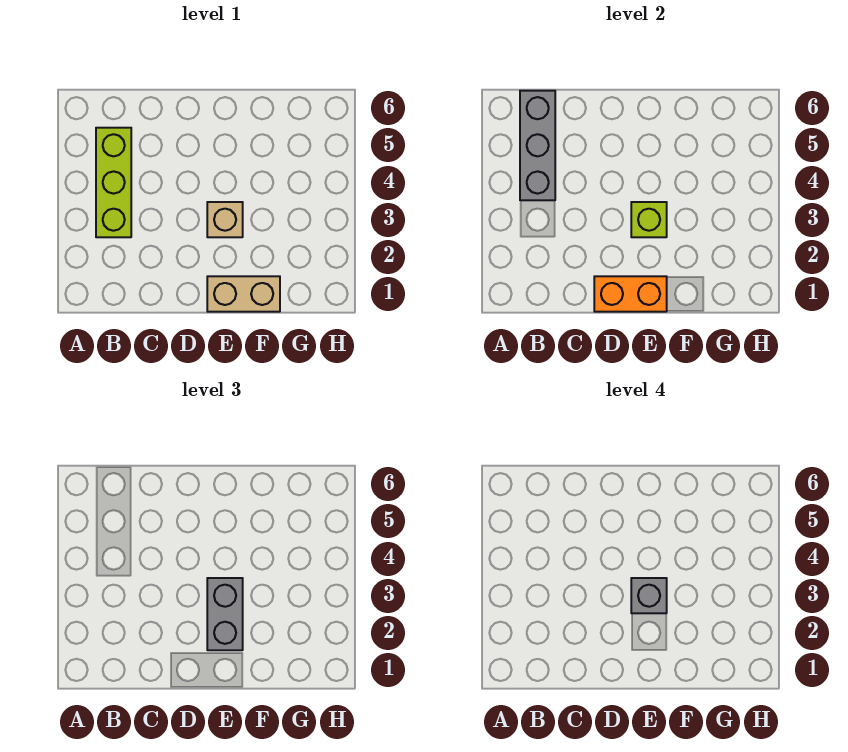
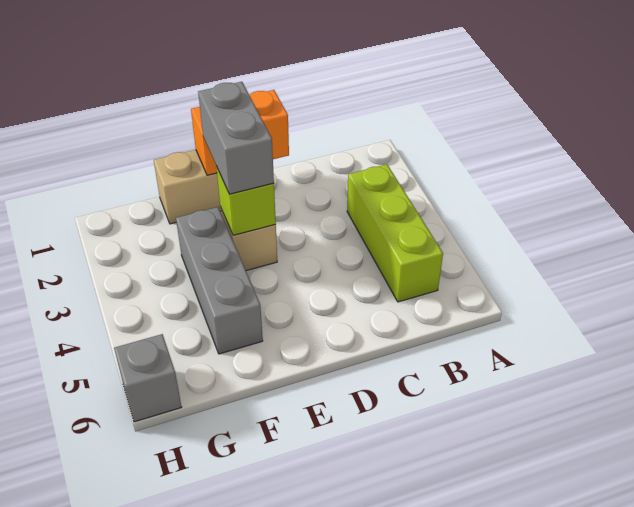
grey brick B4:B6 level 2 -> grey brick F3:F5 level 1
grey brick E3 level 4 -> grey brick H6 level 1

